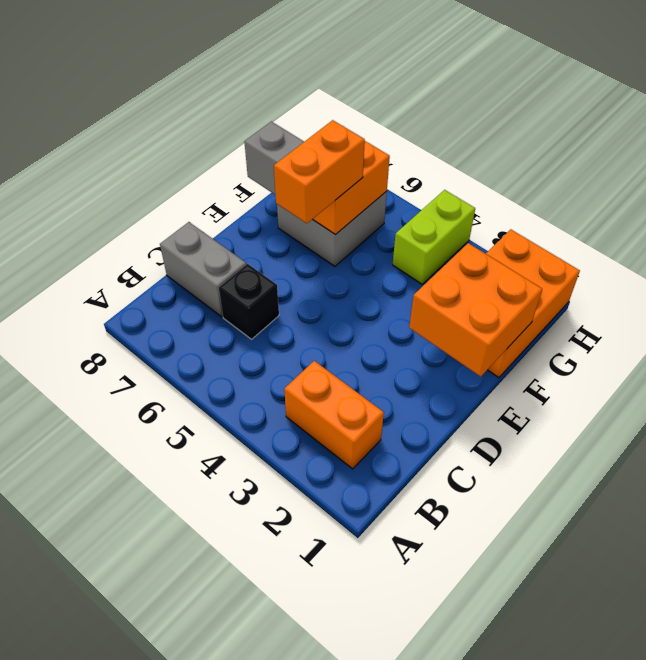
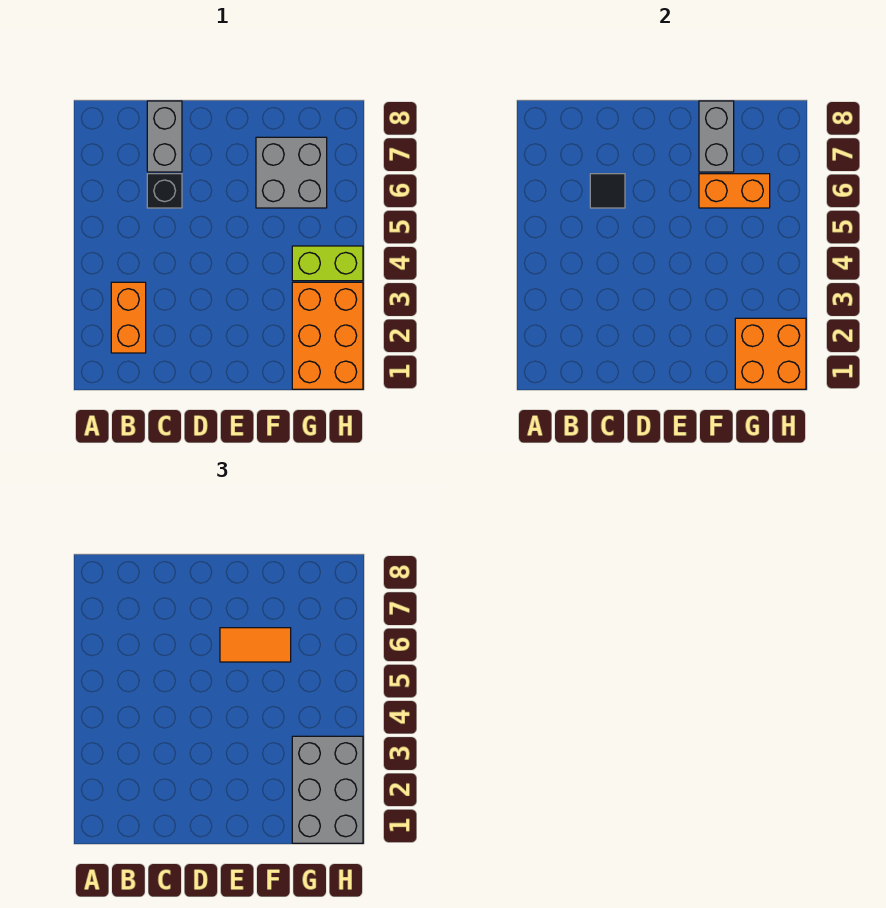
none -> black tile C6 level 2
orange brick E1:F2 level 2 -> orange brick G1:H2 level 2
orange brick E6:F6 level 3 -> orange tile E6:F6 level 3
orange brick F1:H2 level 1 -> orange brick G1:H3 level 1
none -> grey brick G1:H3 level 3

